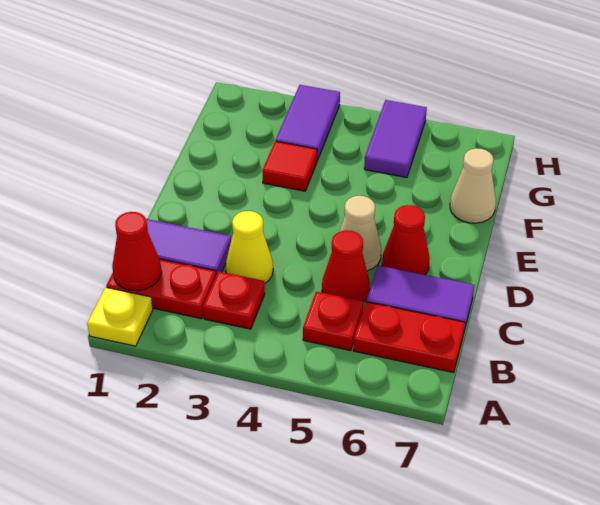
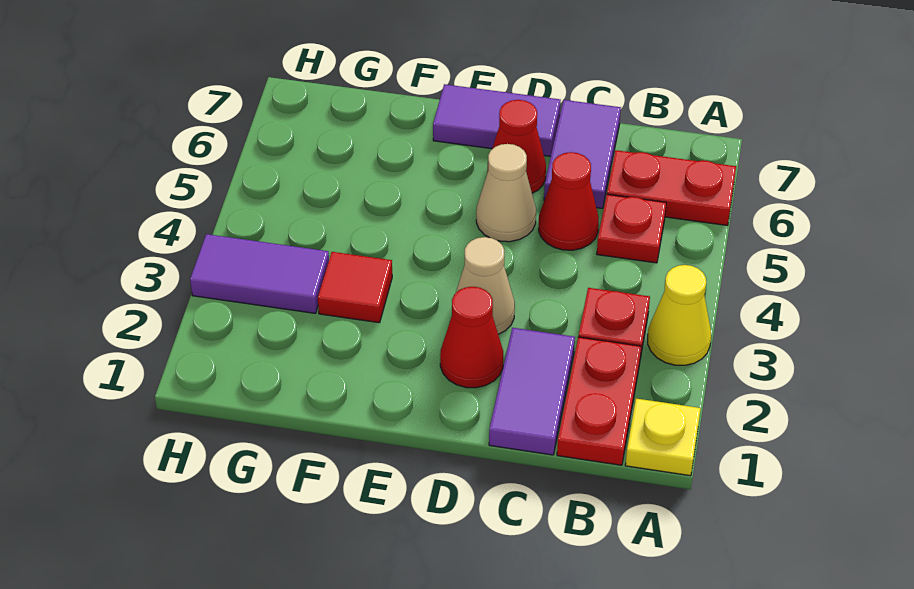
red cone B1 level 2 -> red cone D2 level 1
red plate B6:B7 level 1 -> red plate A6:B6 level 1
yellow cone C3 level 1 -> yellow cone A3 level 1
tan cone F7 level 1 -> tan cone D3 level 1
purple tile G5:H5 level 1 -> purple tile D7:E7 level 1

